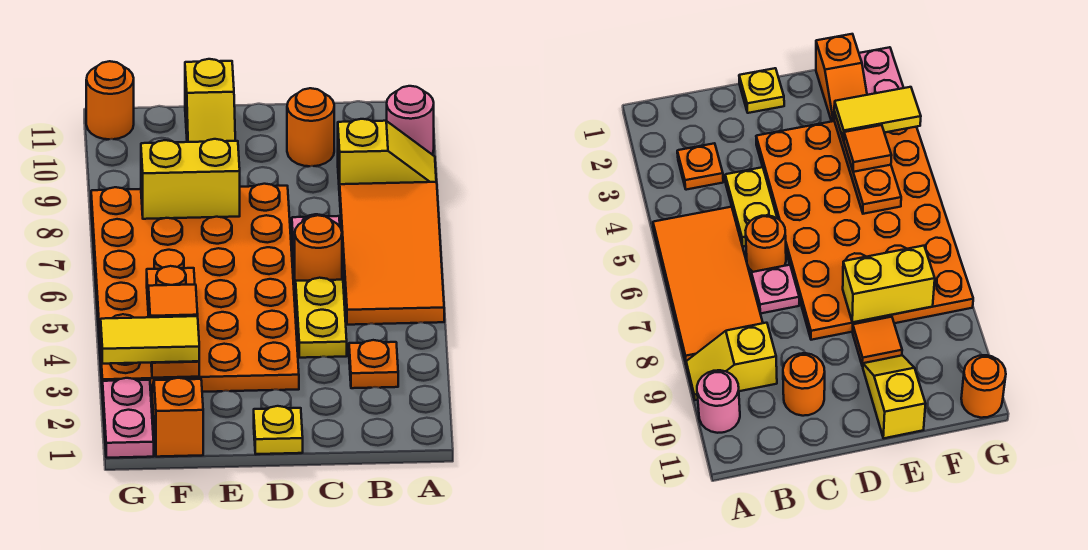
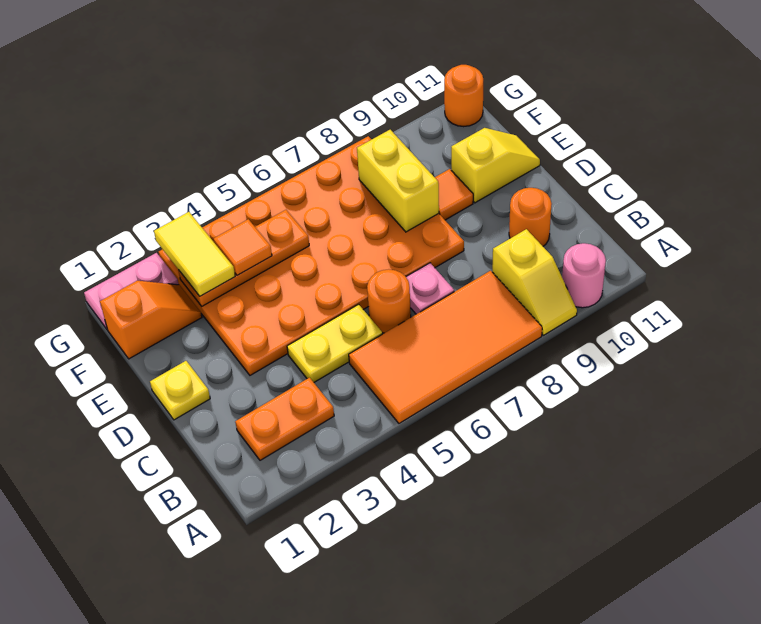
orange plate B3 level 1 -> orange plate B2:B3 level 1
yellow slope E10:E11 level 1 top 11 -> yellow slope E10:E11 level 1 top 10

